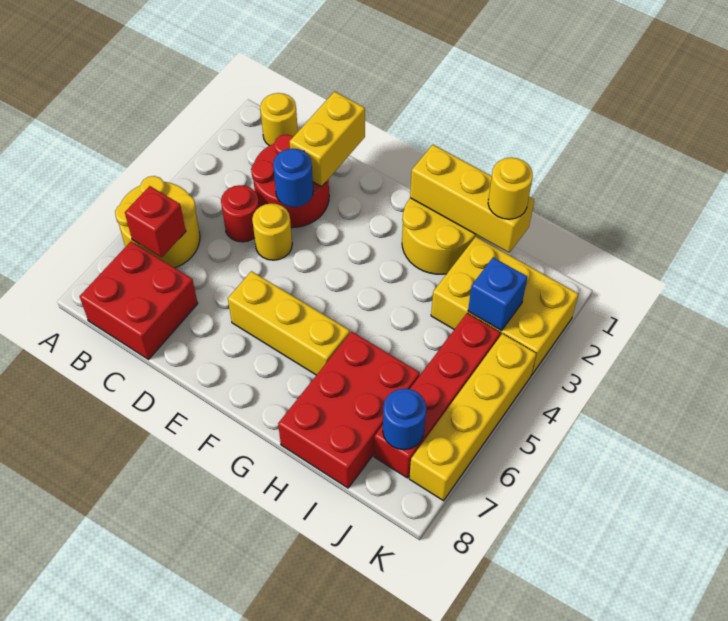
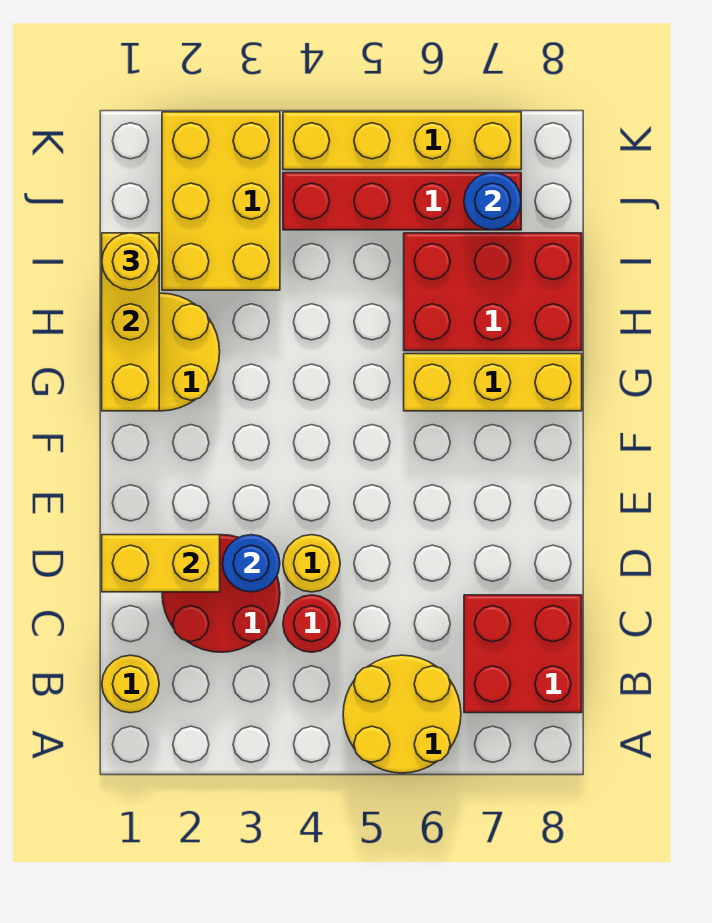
red brick B6 level 2 -> none
yellow brick E6:G6 level 1 -> yellow brick G6:G8 level 1
blue brick J3 level 2 -> none

